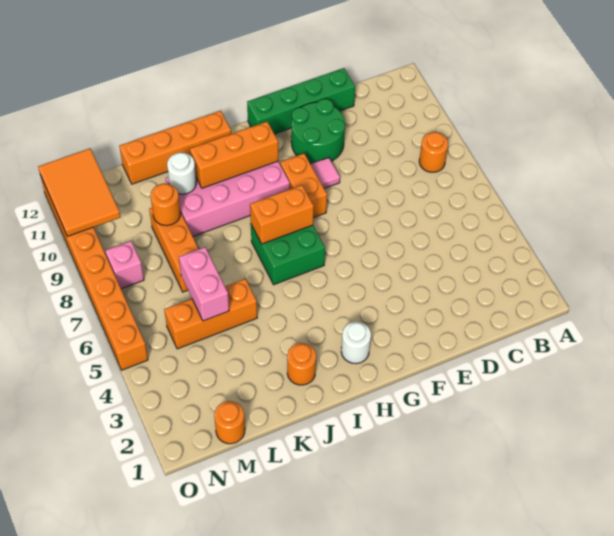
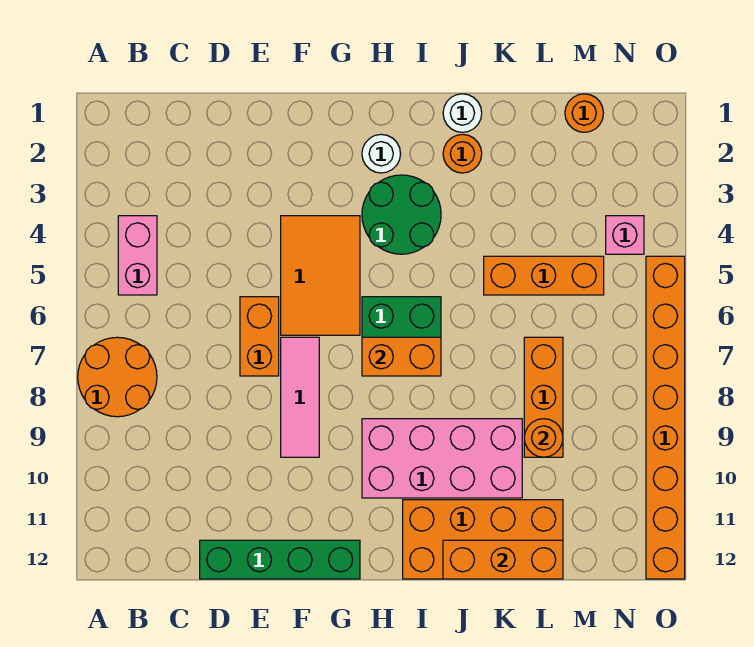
orange round brick B8 level 1 -> orange round brick A7:B8 level 1
green round brick E10:F11 level 1 -> green round brick H3:I4 level 1
pink tile F9 level 1 -> pink tile F7:F9 level 1
orange brick G8:G9 level 1 -> orange brick E6:E7 level 1
orange brick H10:J10 level 2 -> orange brick J12:L12 level 2
orange brick I12:L12 level 1 -> orange brick I11:L12 level 1
white round brick K10 level 2 -> white round brick J1 level 1
pink brick L5:L6 level 2 -> pink brick B4:B5 level 1
pink brick N8 level 1 -> pink brick N4 level 1
orange tile N10:O12 level 2 -> orange tile F4:G6 level 1

